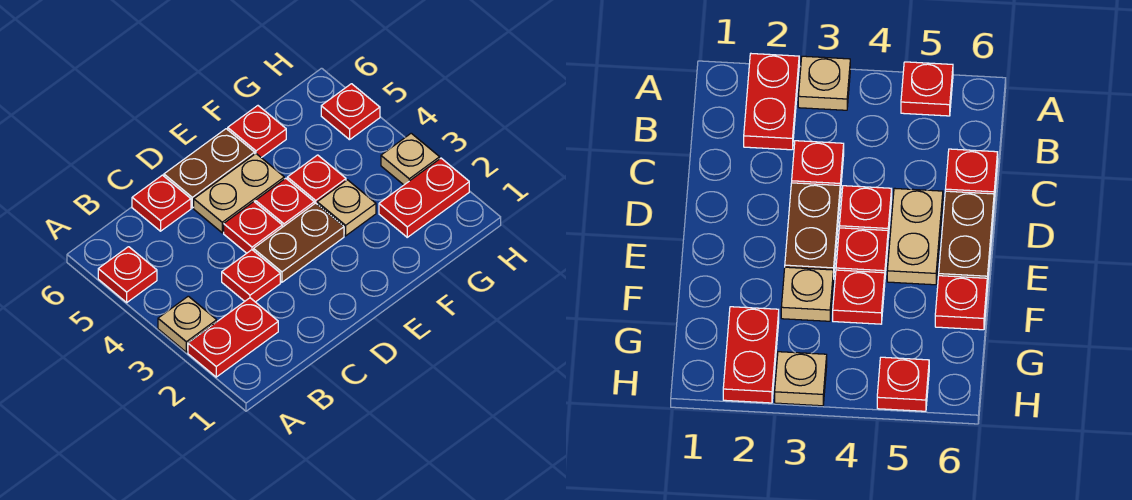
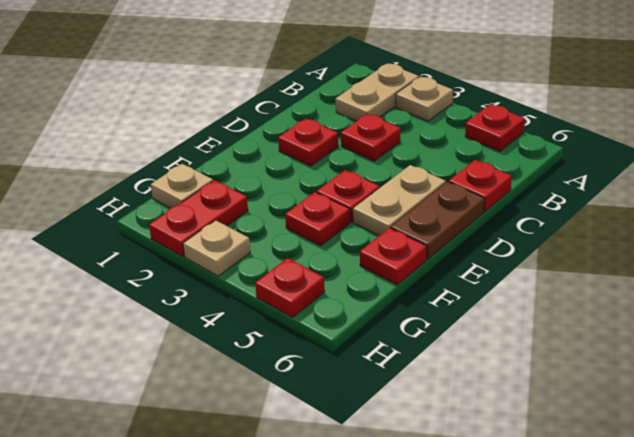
red plate A2:B2 level 1 -> tan plate A2:B2 level 1
brown plate D3:E3 level 1 -> none
red plate D4 level 1 -> red plate D2 level 1
tan plate F3 level 1 -> tan plate G1 level 1

